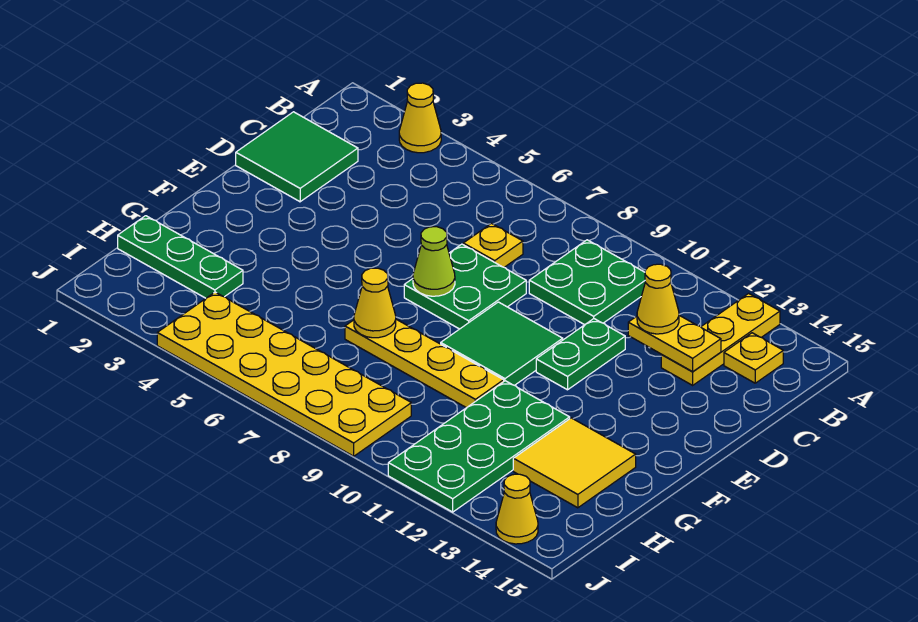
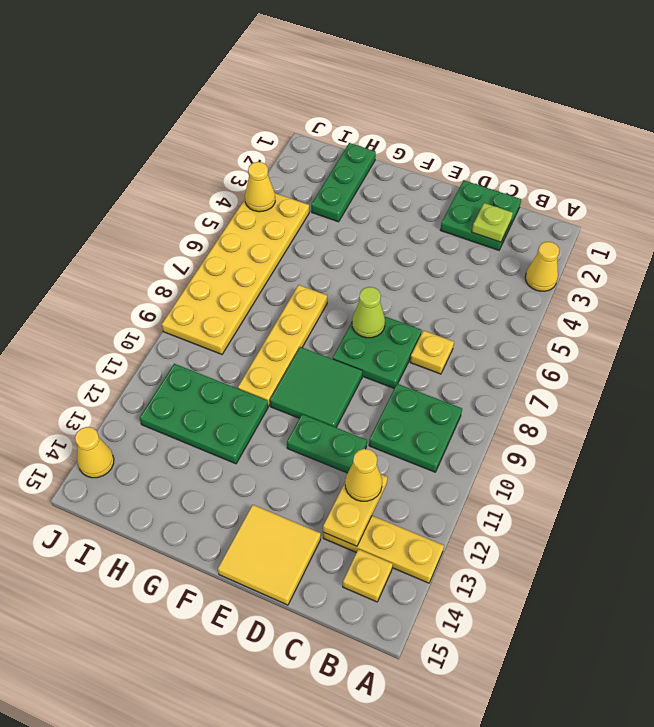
green tile C1:D2 level 1 -> green plate C1:D2 level 1
none -> lime plate C2 level 2
yellow cone G7 level 2 -> yellow cone J4 level 2
green plate G11:J12 level 1 -> green plate G11:I12 level 1
yellow tile G13:H14 level 1 -> yellow tile D14:E15 level 1

